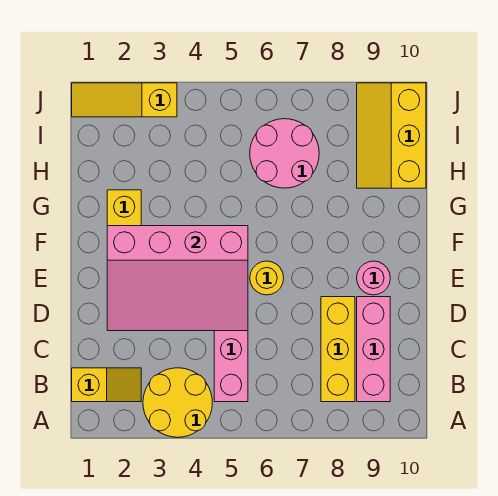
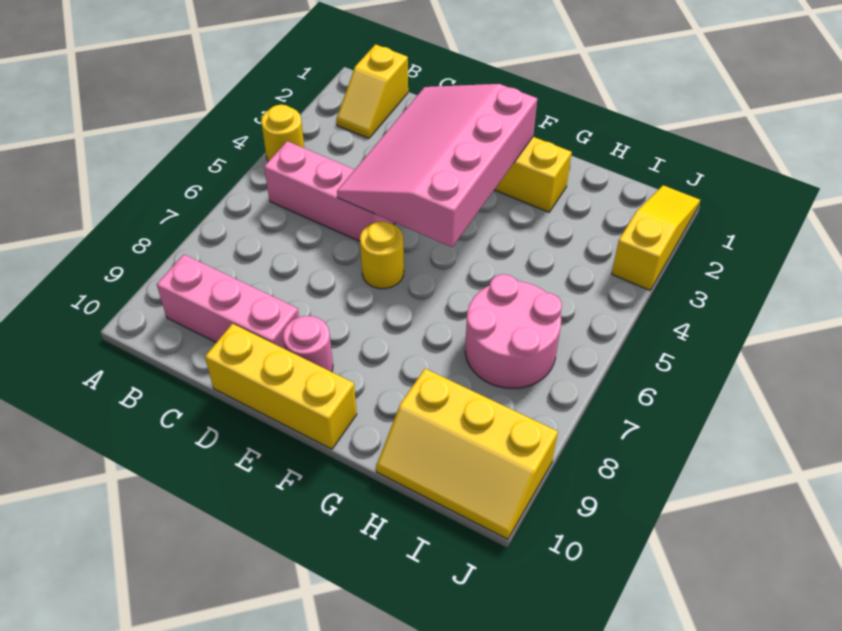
yellow round brick A3:B4 level 1 -> yellow round brick A4 level 1
yellow brick B8:D8 level 1 -> yellow brick D10:F10 level 1
yellow slope H9:J10 level 1 top 10 -> yellow slope H9:J10 level 1 top 9

